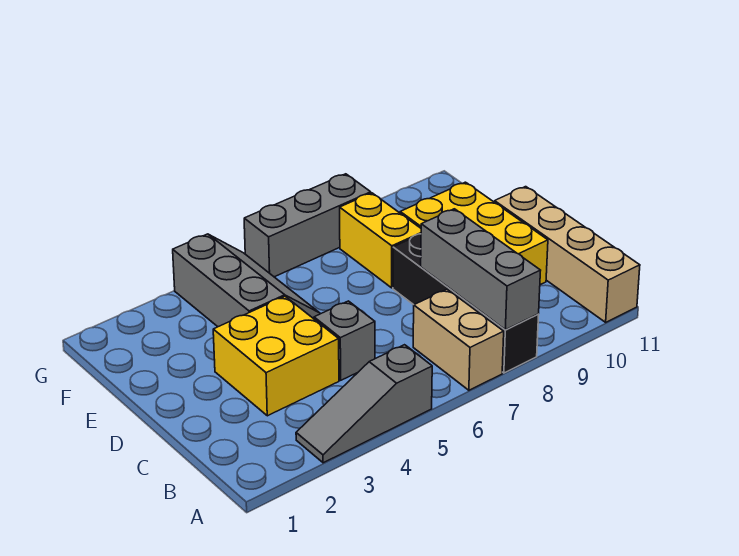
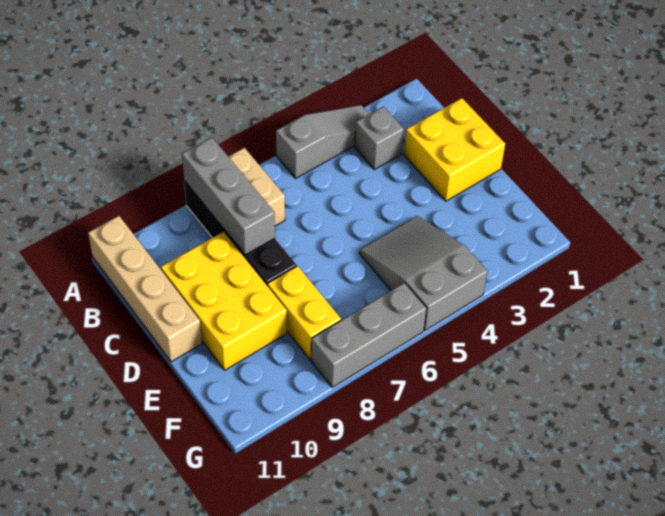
yellow brick C3:D4 level 1 -> yellow brick C1:D2 level 1
grey brick C5 level 1 -> grey brick B3 level 1
grey slope E4:G5 level 1 top 4 -> grey slope E4:G5 level 1 top G

